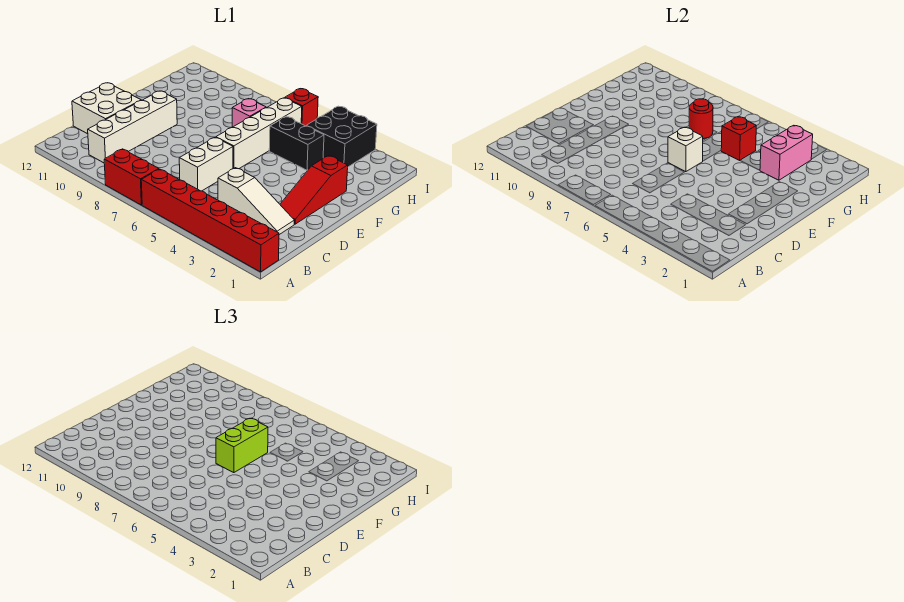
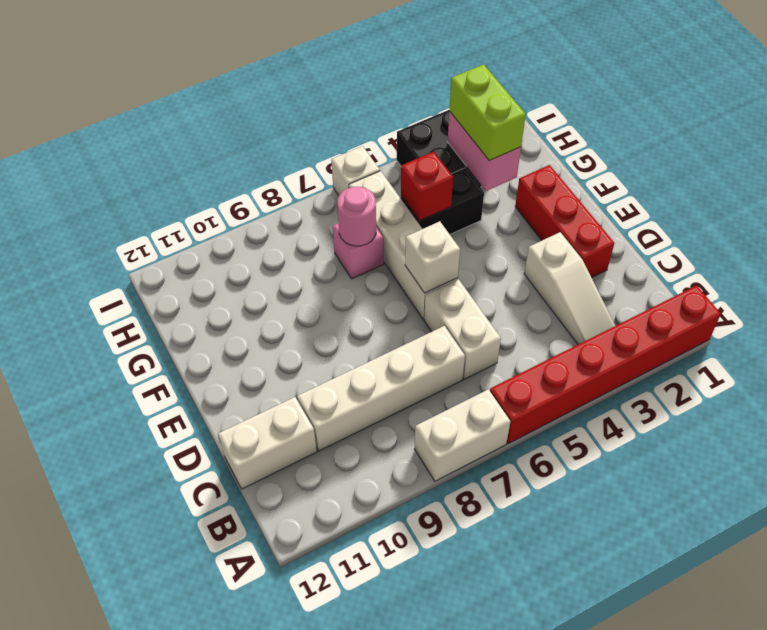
red brick A7:A8 level 1 -> white brick A7:A8 level 1
white brick B10:E10 level 1 -> white brick C7:C10 level 1
white slope C2:C4 level 1 top 4 -> white slope B3:D3 level 1 top D
white brick C11:D12 level 1 -> white brick C11:C12 level 1
red slope D2:F2 level 1 top F -> red brick D2:F2 level 1
lime brick E6:F6 level 3 -> lime brick G3:H3 level 3
red round brick G7 level 2 -> pink round brick G7 level 2
red brick I6 level 1 -> white brick I6 level 1

